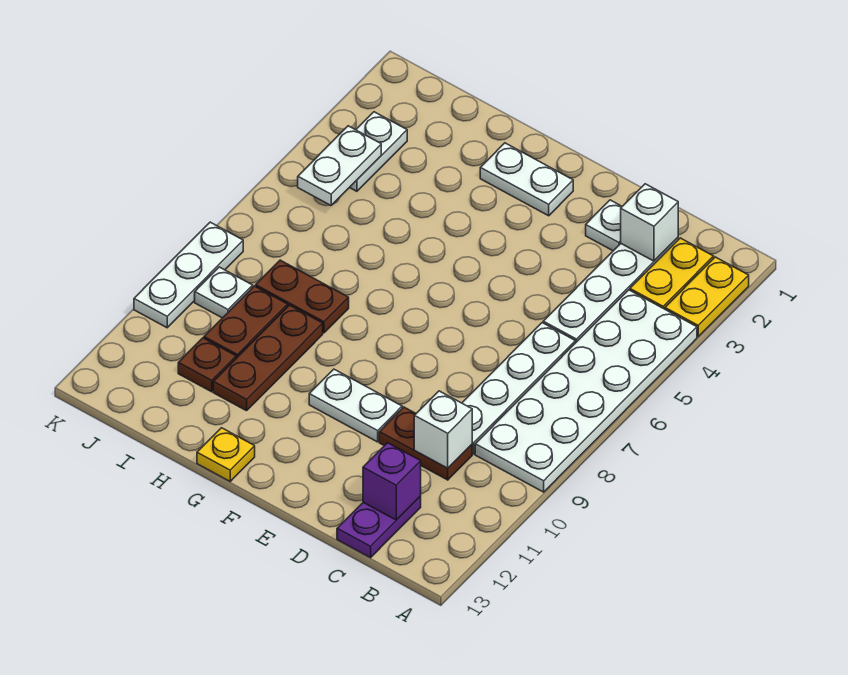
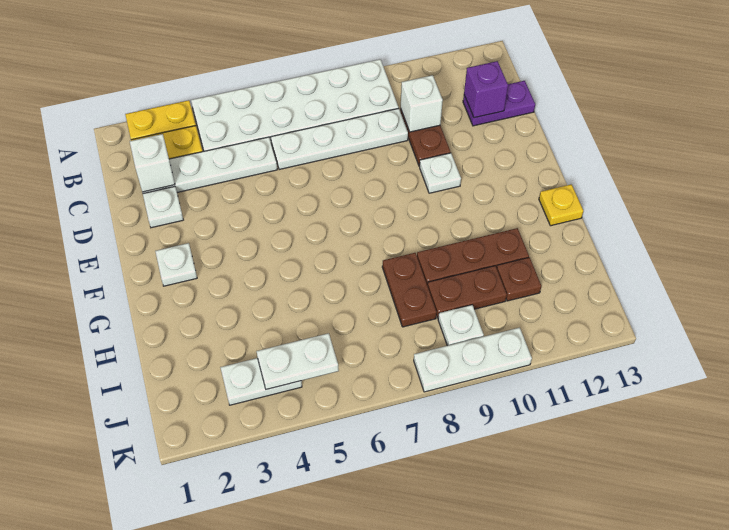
white plate E10:F10 level 1 -> white plate E10 level 1
white plate F2:G2 level 1 -> white plate F2 level 1

